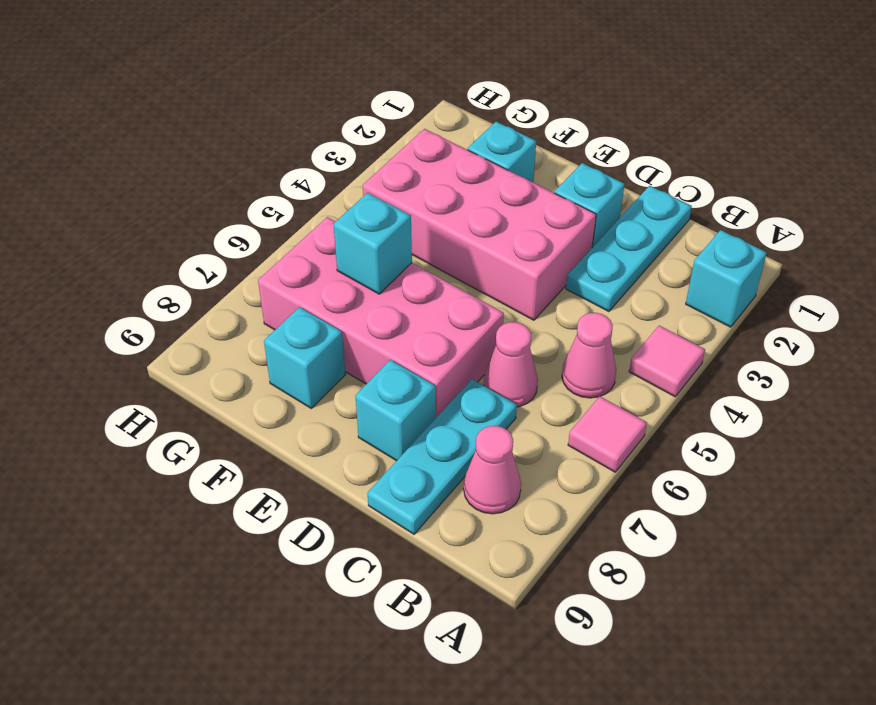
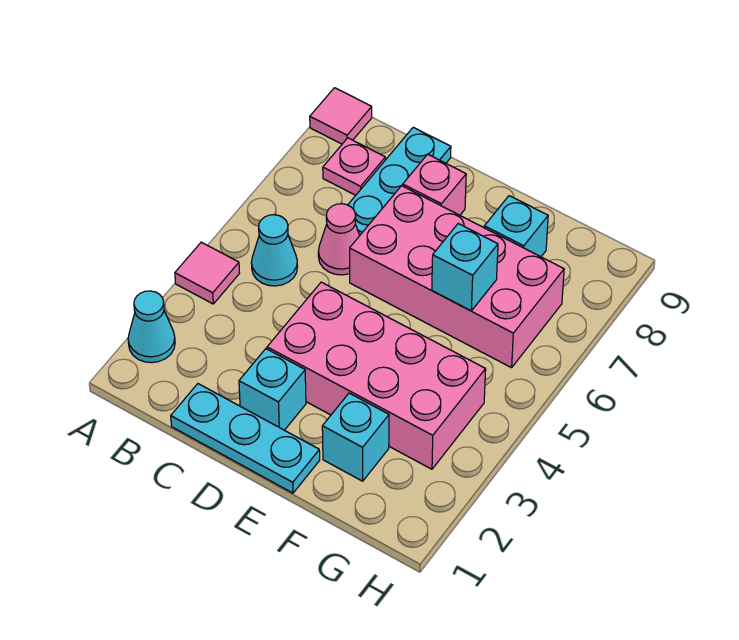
cyan brick A2 level 1 -> cyan cone A2 level 1
pink tile A6 level 1 -> pink tile A9 level 1
pink cone B5 level 1 -> cyan cone B5 level 1
pink cone B8 level 1 -> pink plate B8 level 1
cyan plate C1:C3 level 1 -> cyan plate C1:E1 level 1
cyan brick D8 level 1 -> pink brick D8 level 1

